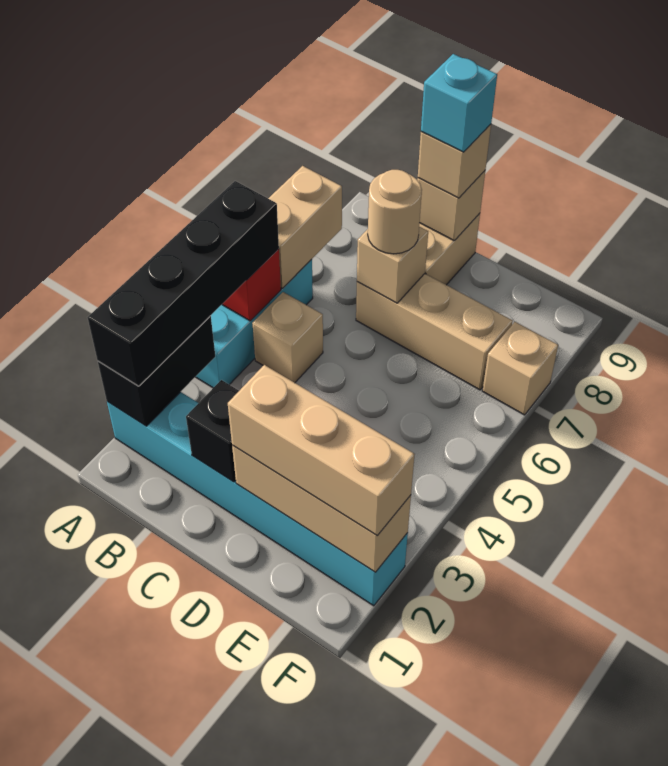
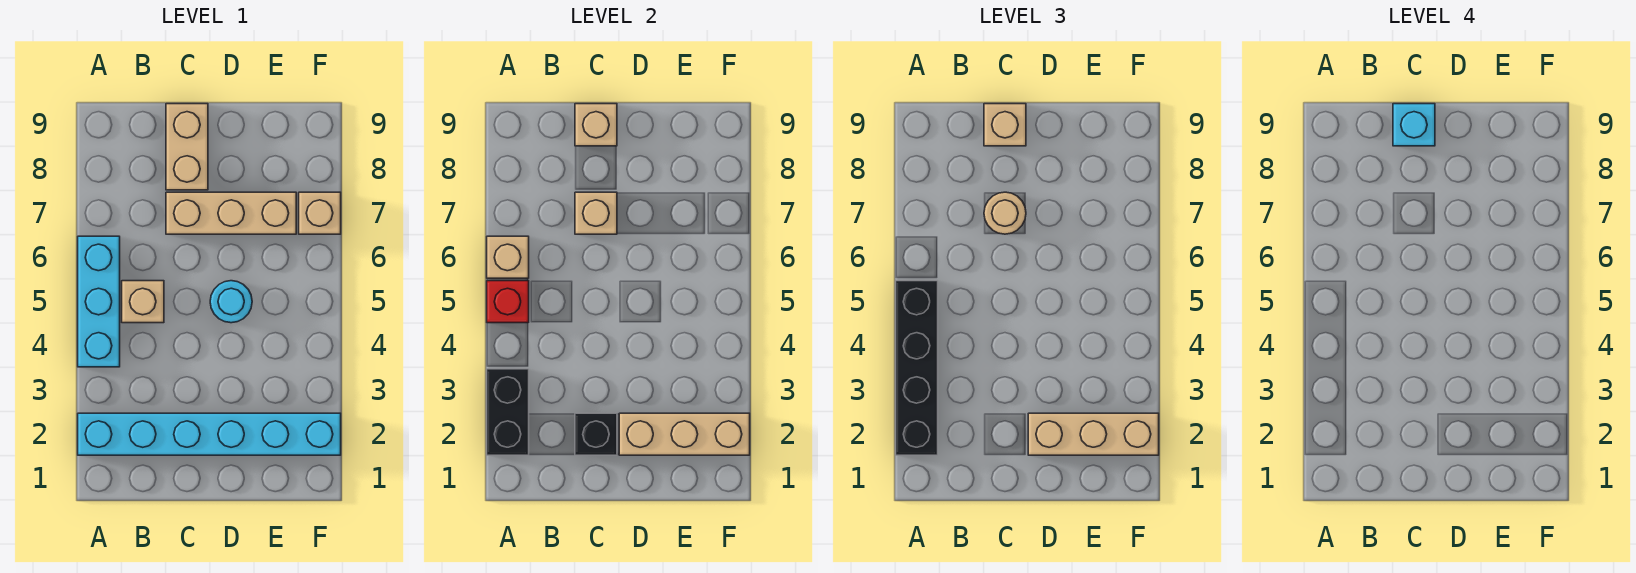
tan brick A6:A7 level 2 -> tan brick A6 level 2
none -> cyan round brick D5 level 1

